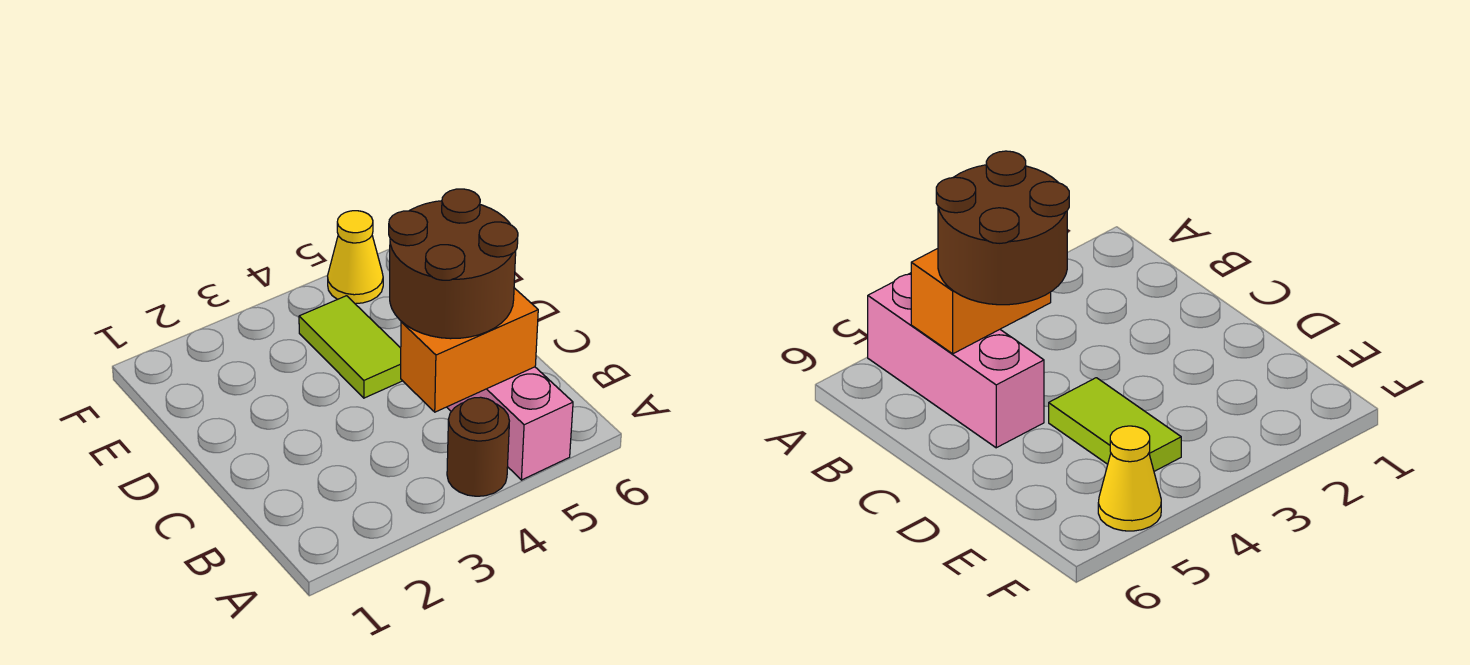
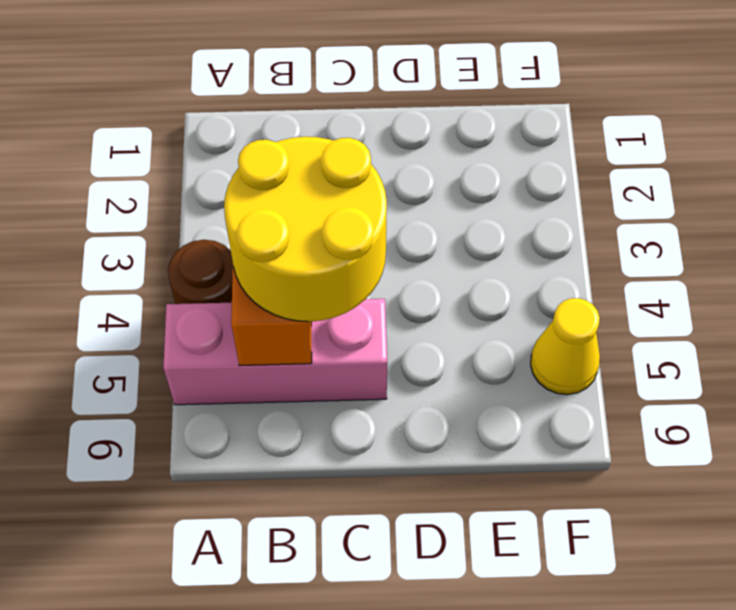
brown round brick B4:C5 level 3 -> yellow round brick B4:C5 level 3
lime tile D4:E4 level 1 -> none

